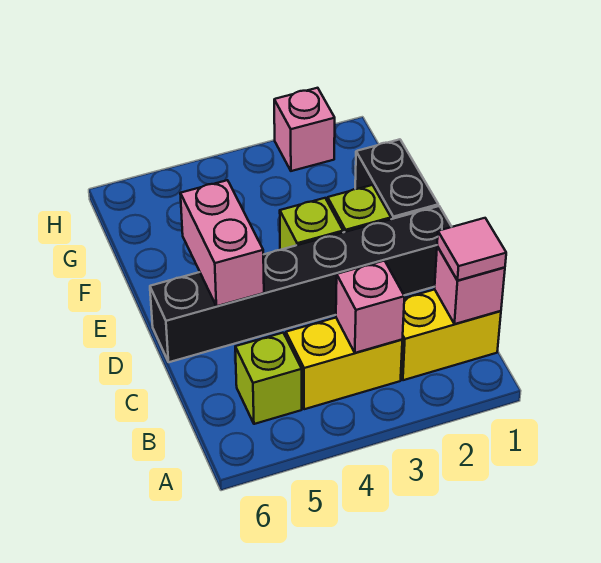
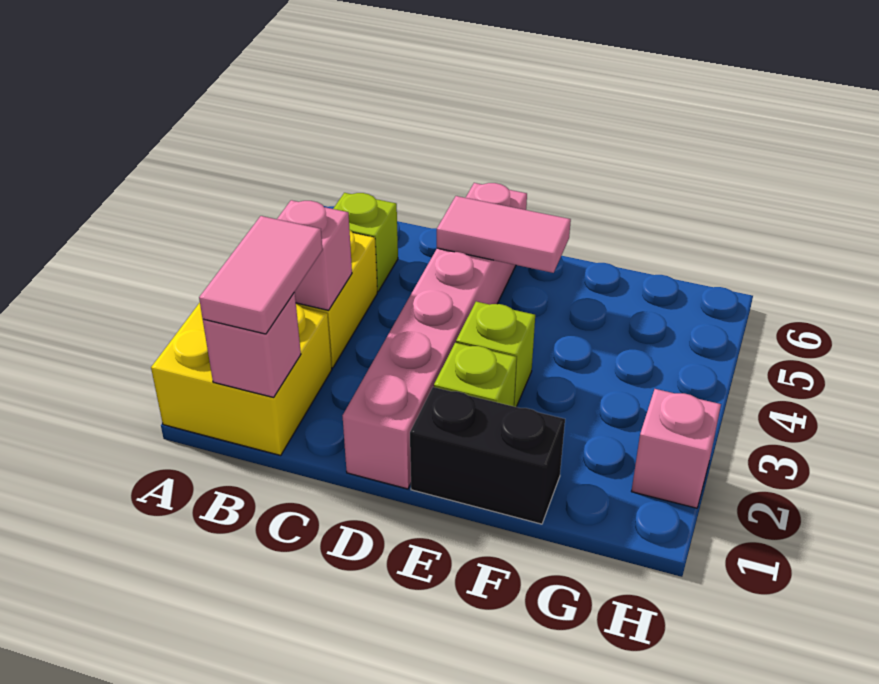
yellow brick B1:B2 level 1 -> yellow brick A1:B2 level 1
pink tile B1 level 3 -> pink tile B1:B2 level 3
black brick D1:D6 level 1 -> pink brick D1:D6 level 1
pink brick D5:E5 level 2 -> pink tile D5:E5 level 2

